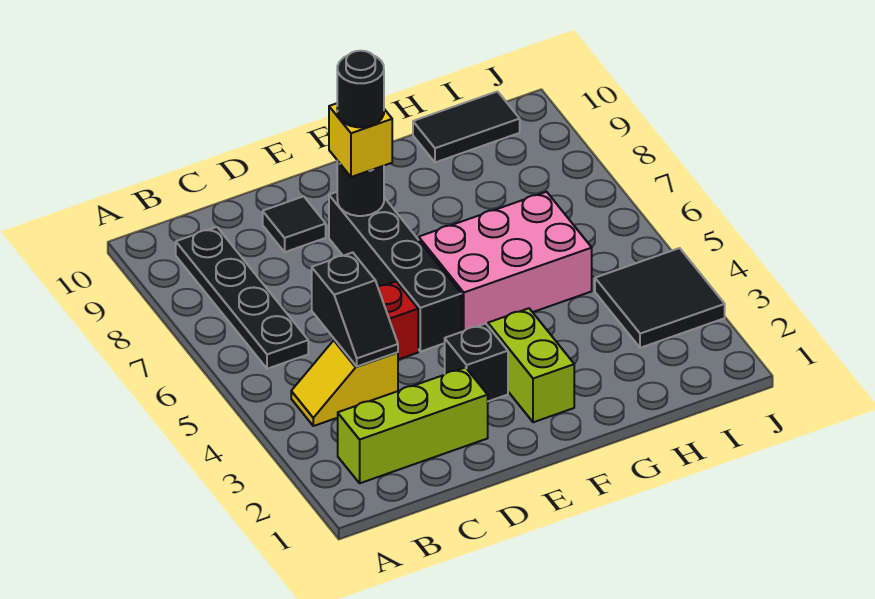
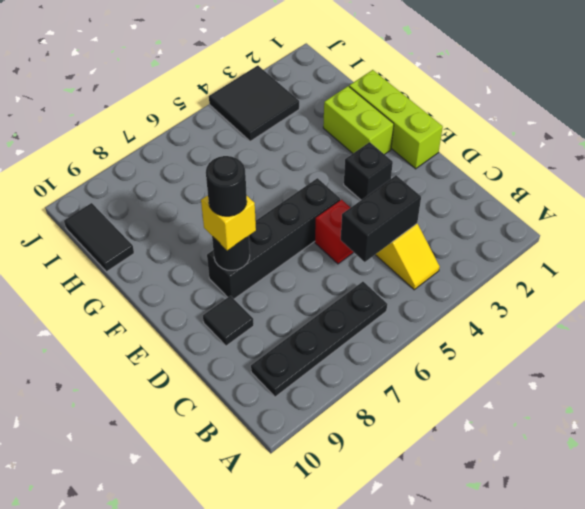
lime brick B2:D2 level 1 -> lime brick E1:G1 level 1
black slope C4:C5 level 2 top 5 -> black brick C4:C5 level 2
lime brick F2:F3 level 1 -> lime brick F2:G2 level 1
pink brick F5:H6 level 1 -> none

